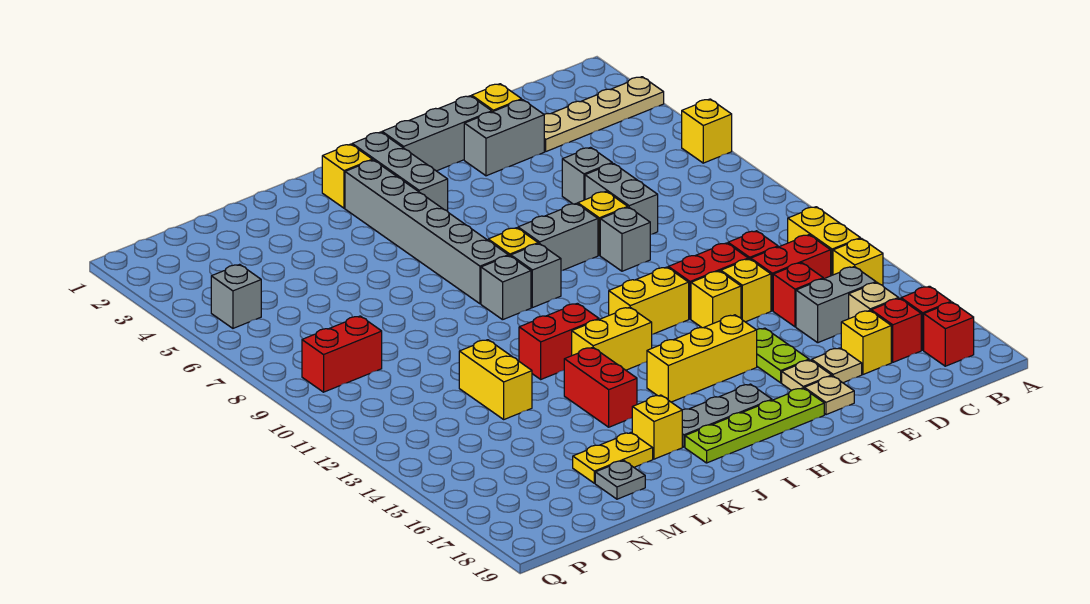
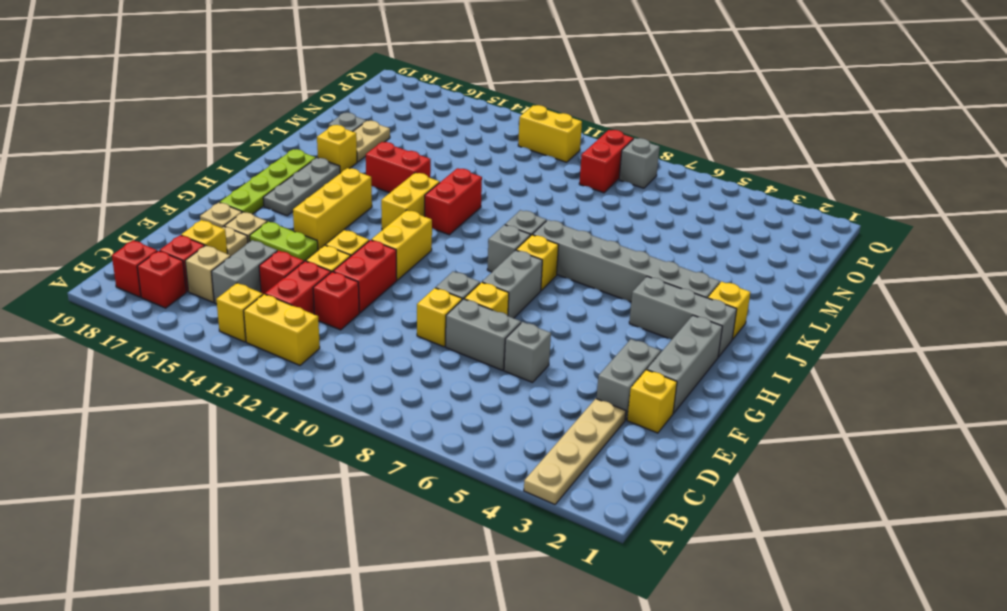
yellow brick A6 level 1 -> yellow brick E9 level 1
yellow plate L17:M17 level 1 -> tan plate L17:M17 level 1
yellow brick M12:M13 level 1 -> yellow brick P11:P12 level 1
grey brick P5 level 1 -> grey brick P8 level 1

